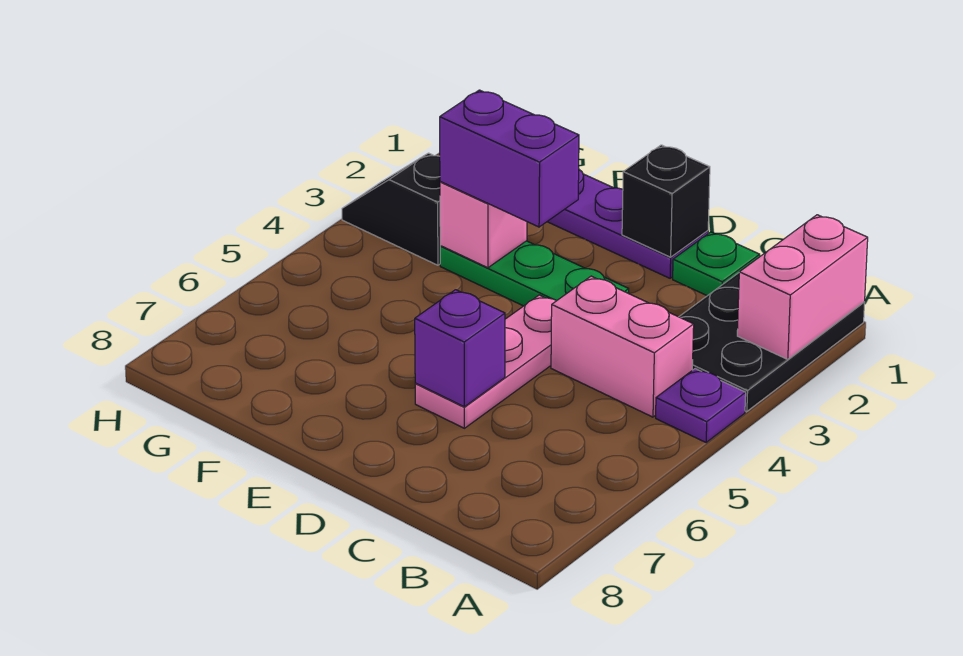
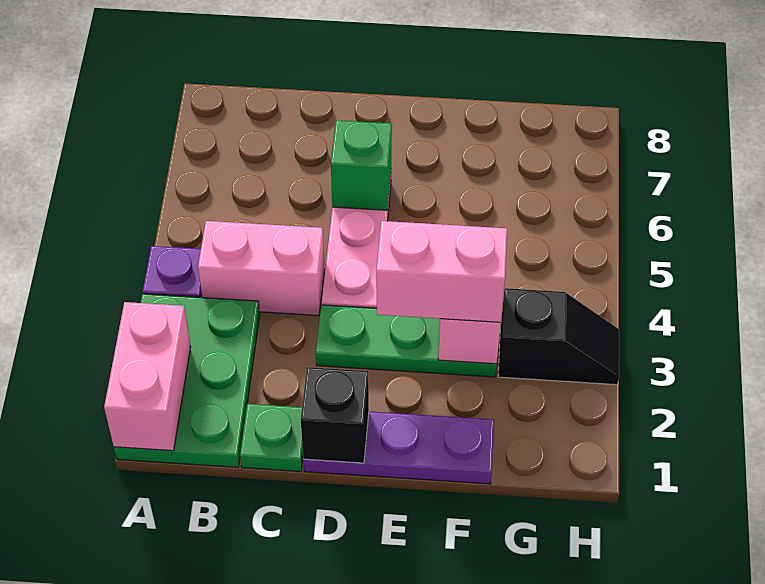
black plate A1:B3 level 1 -> green plate A1:B3 level 1
purple brick D6 level 2 -> green brick D6 level 2
purple brick E3:F3 level 3 -> pink brick E3:F3 level 3

